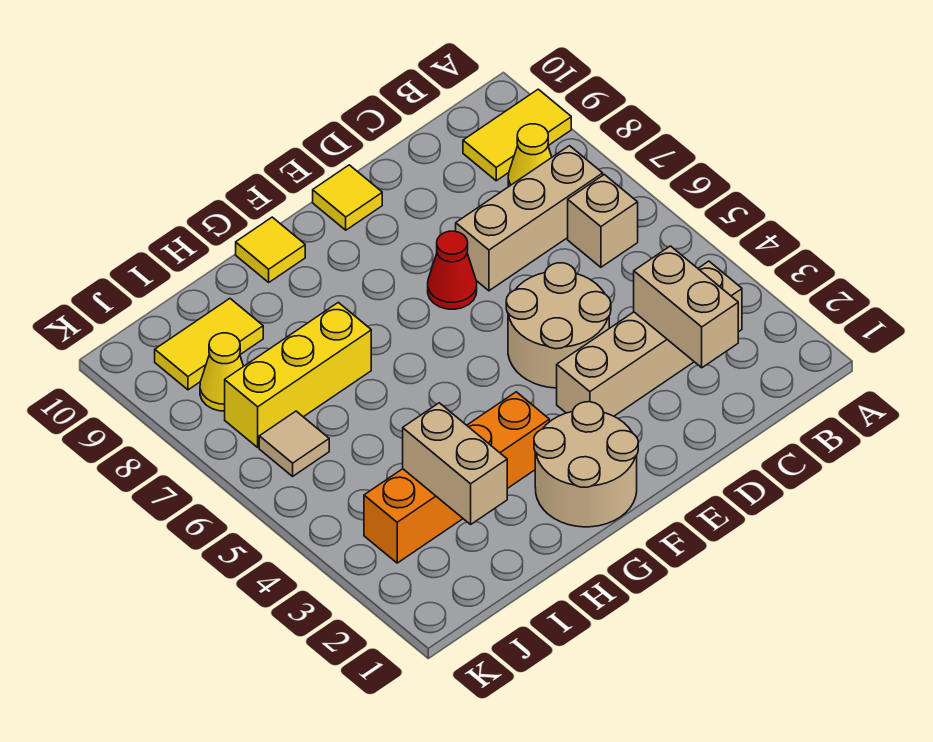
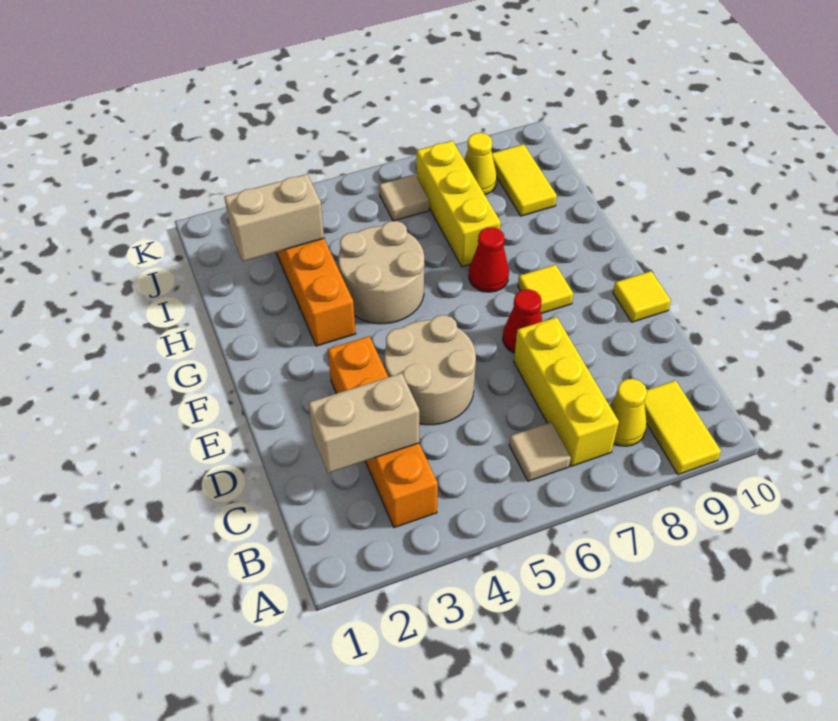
tan brick B3:E3 level 1 -> orange brick B3:E3 level 1
tan brick B6 level 1 -> tan tile B6 level 1
tan brick B7:D7 level 1 -> yellow brick B7:D7 level 1
tan round brick F1:G2 level 1 -> tan round brick G4:H5 level 1
none -> red cone G7 level 1
yellow tile G10 level 1 -> yellow tile F8 level 1

